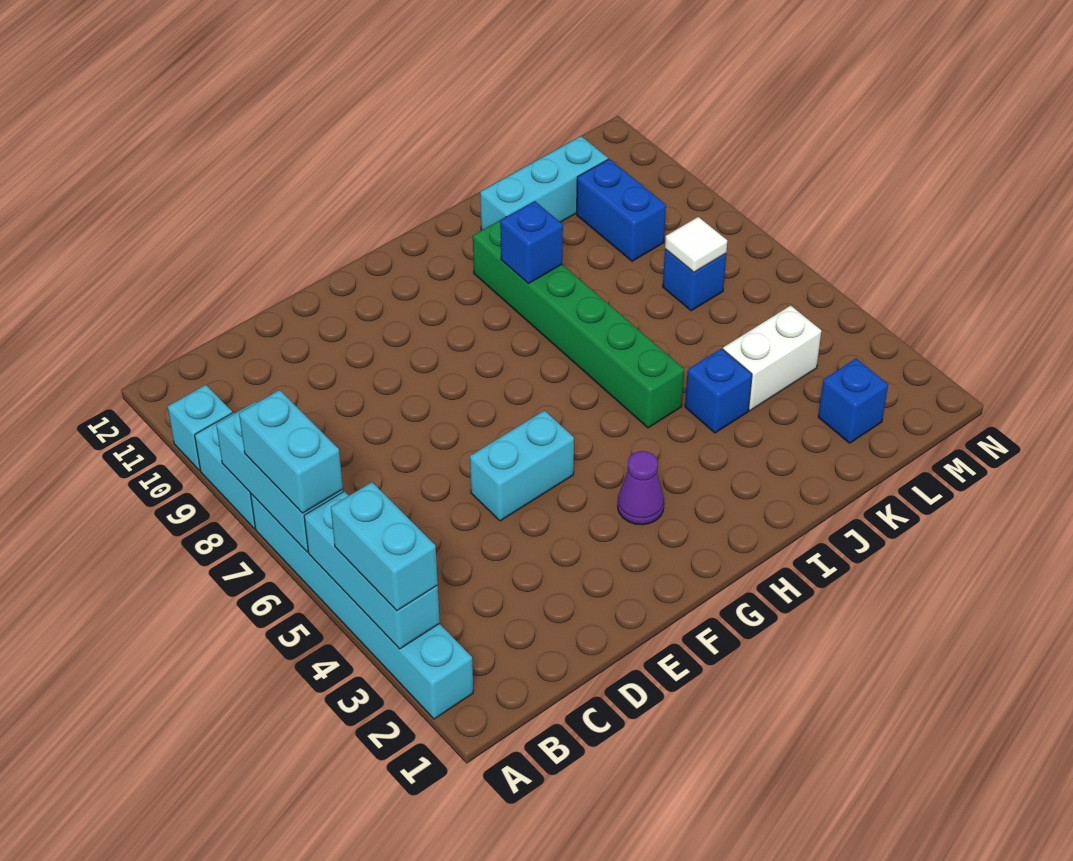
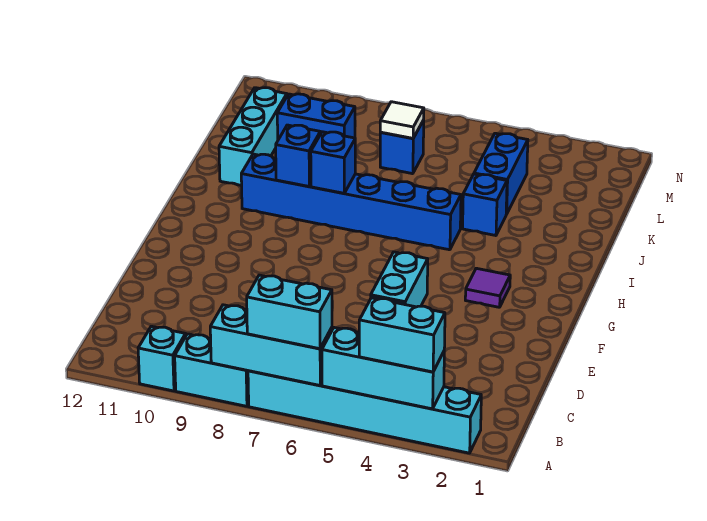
purple cone G3 level 1 -> purple tile G3 level 1
green brick I5:I10 level 1 -> blue brick I5:I10 level 1
white brick K4:L4 level 1 -> blue brick K4:L4 level 1
blue brick L2 level 1 -> blue brick I8 level 2

